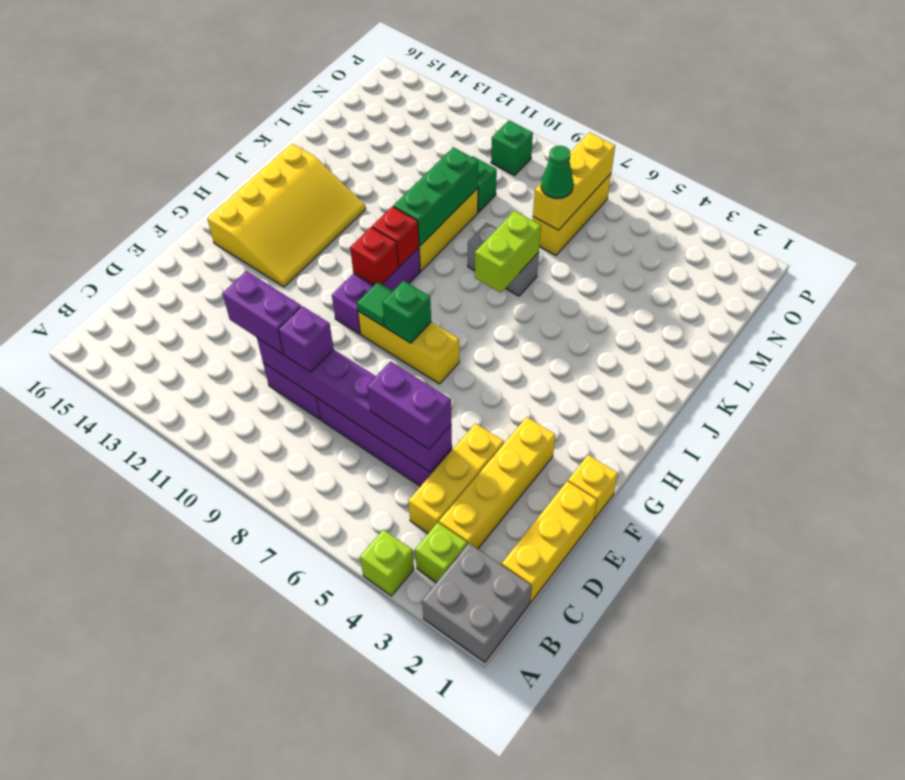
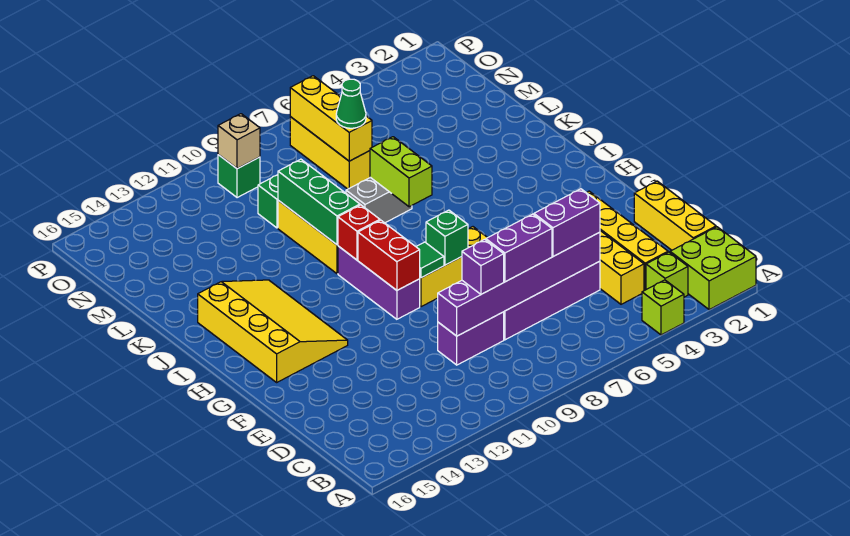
grey brick A1:B2 level 1 -> lime brick A1:B2 level 1
purple brick D10:D11 level 3 -> purple brick D7:D8 level 3
yellow brick F1 level 1 -> none
red brick H10 level 2 -> red brick G10:H10 level 2
none -> tan brick O10 level 2

